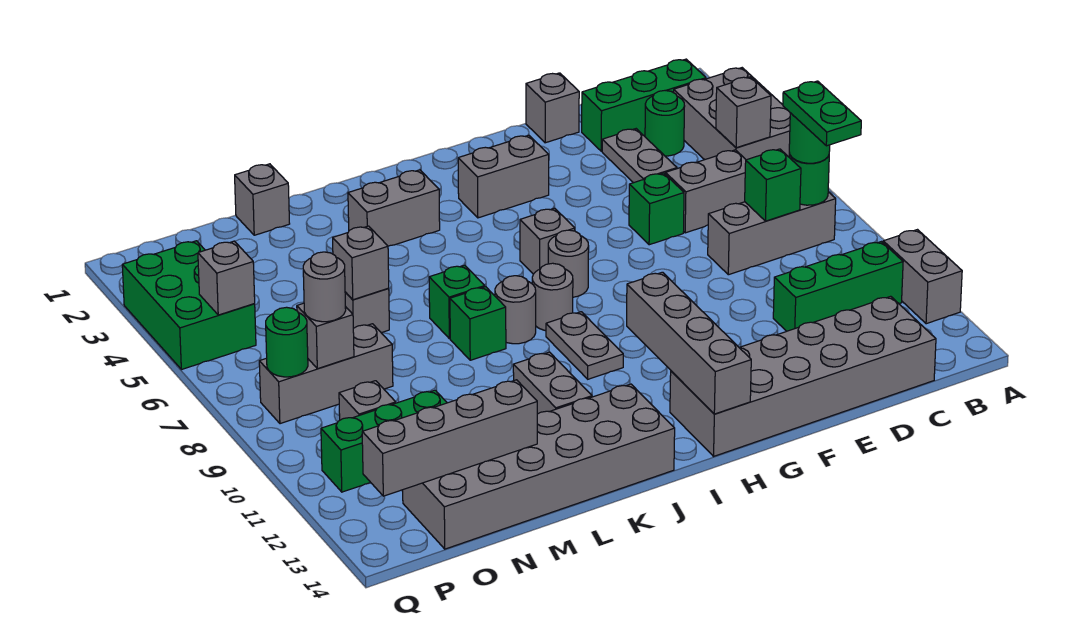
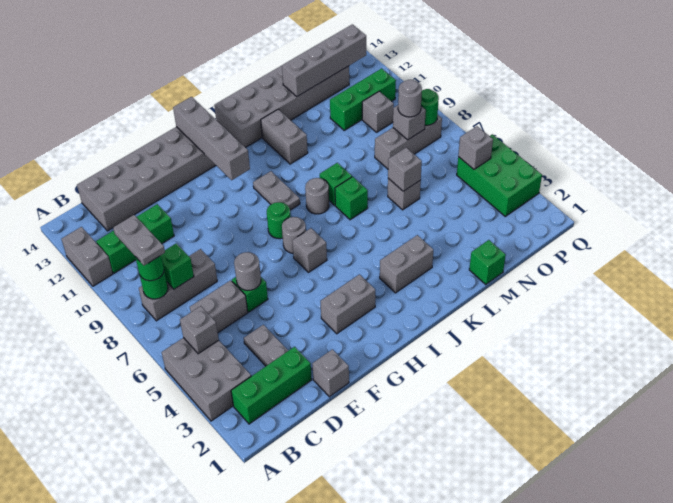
green plate B8:B9 level 4 -> grey plate B8:B9 level 4
green round brick C3 level 1 -> green round brick H8 level 1
grey round brick I8 level 1 -> grey round brick E6 level 2
grey brick M1 level 1 -> green brick M1 level 1

